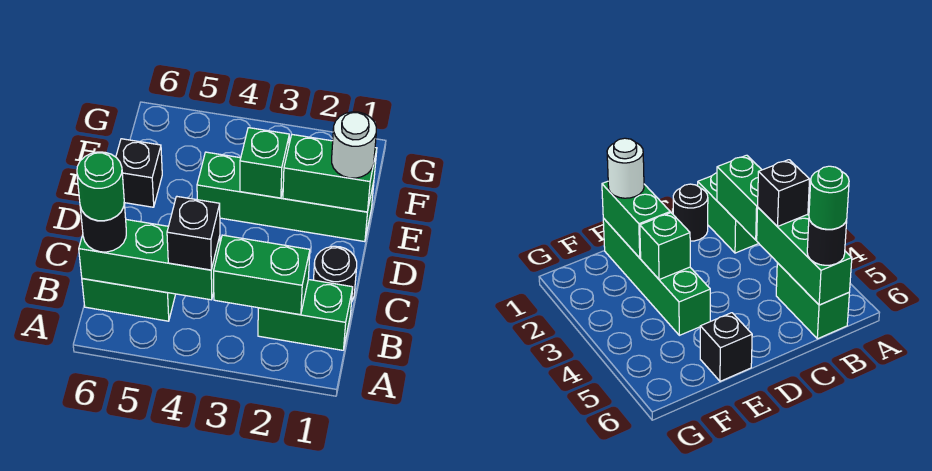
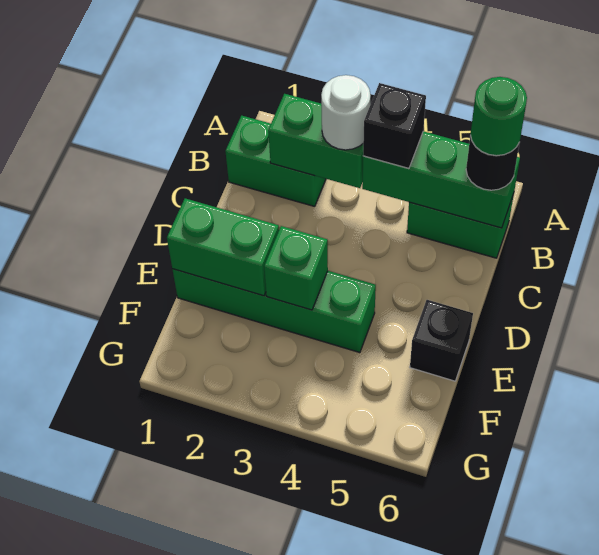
black round brick C1 level 1 -> none
white round brick E1 level 3 -> white round brick B3 level 3

